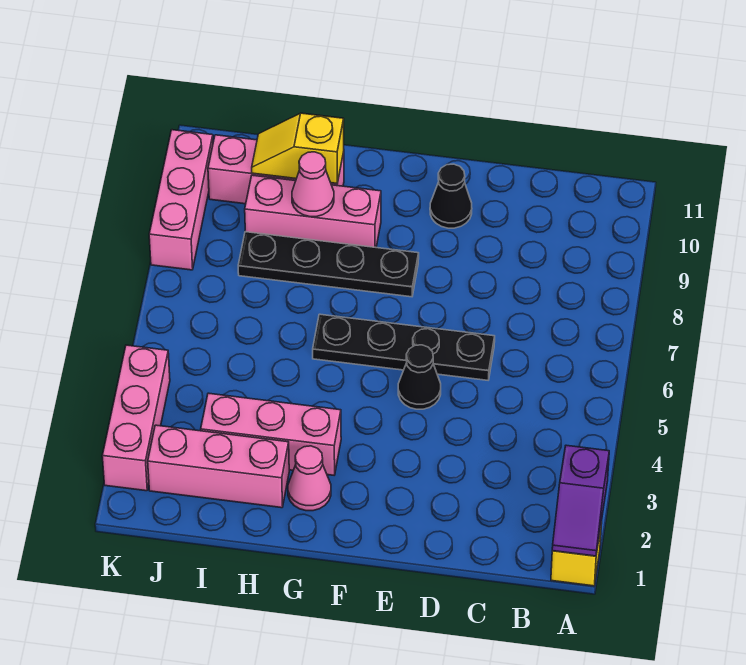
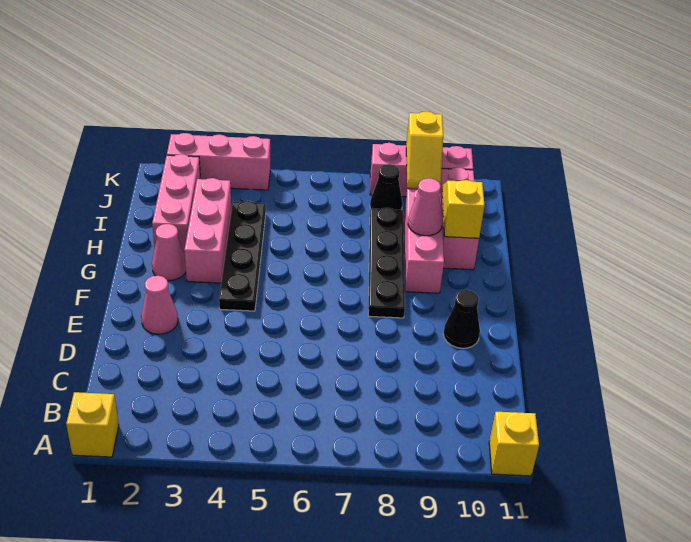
purple slope A1:A2 level 2 top 2 -> none
none -> yellow brick A11 level 1
black plate D6:G6 level 1 -> black plate F4:I4 level 1
none -> pink cone E2 level 1
black cone E5 level 1 -> black cone J8 level 1
none -> yellow slope J9:K9 level 2 top K

